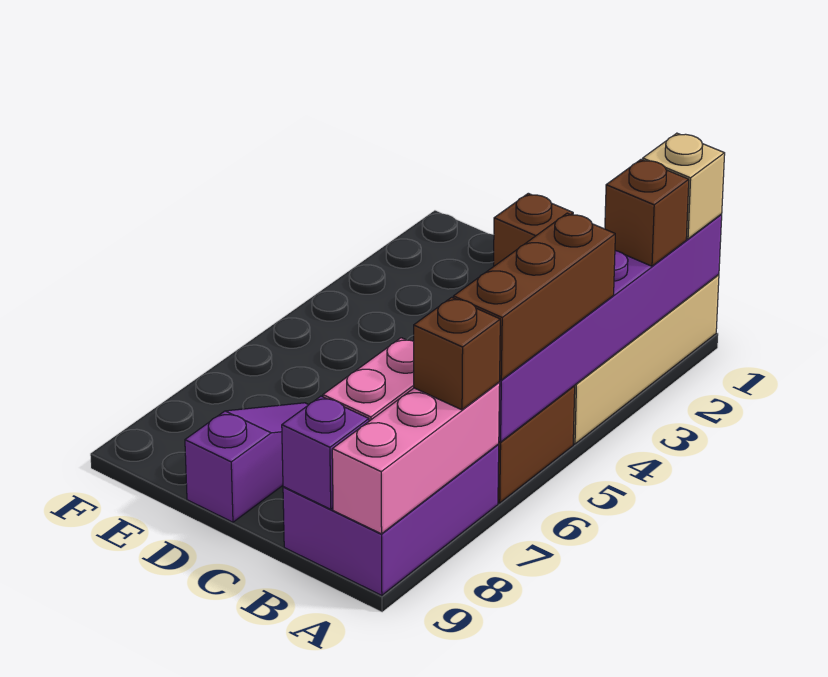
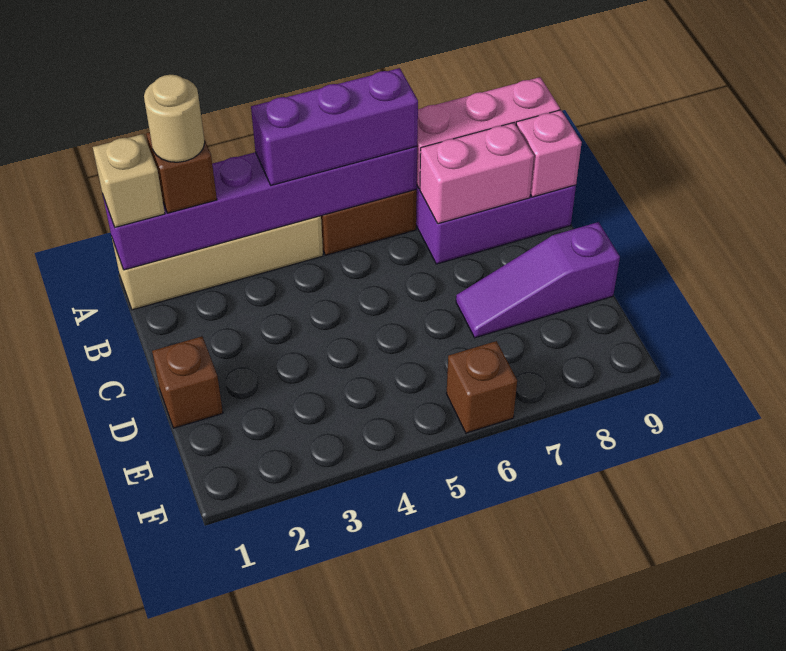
none -> tan round brick A2 level 4
brown brick A4:A6 level 3 -> purple brick A4:A6 level 3
brown brick A7 level 3 -> brown brick F6 level 1
purple brick B9 level 2 -> pink brick B9 level 2

